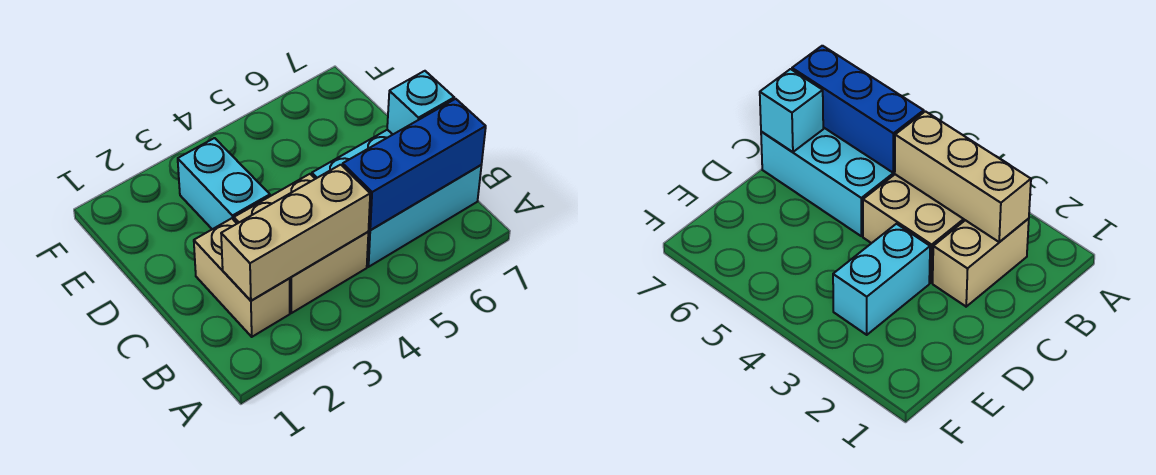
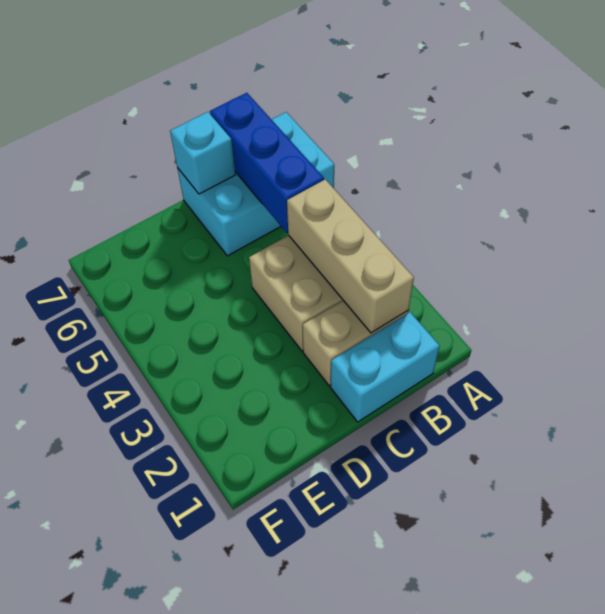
cyan brick B5:C7 level 1 -> cyan brick A6:C7 level 1
cyan brick D3:E3 level 1 -> cyan brick B1:C1 level 1

